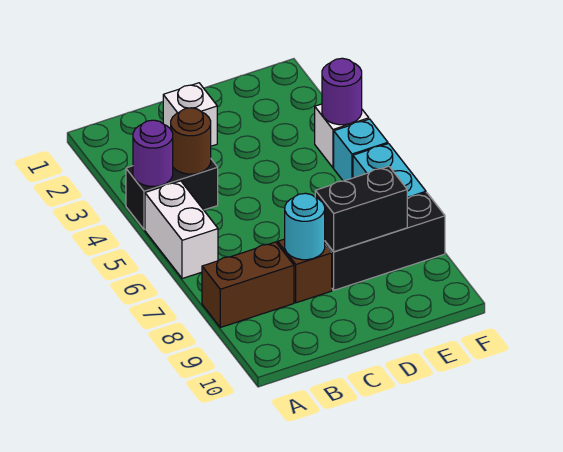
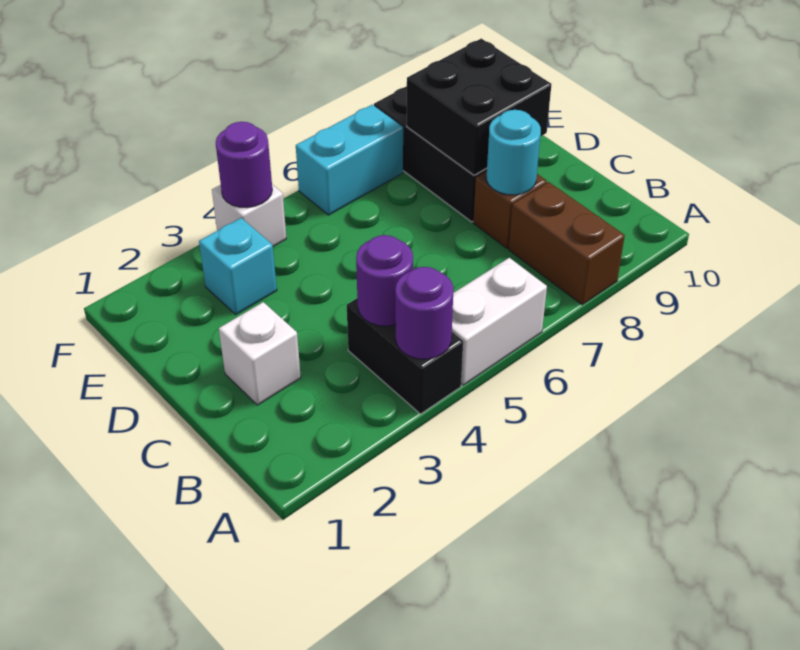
brown round brick B4 level 2 -> purple round brick B4 level 2
black brick D8:E8 level 2 -> black brick D8:E9 level 2
cyan brick F5 level 1 -> cyan brick E3 level 1

